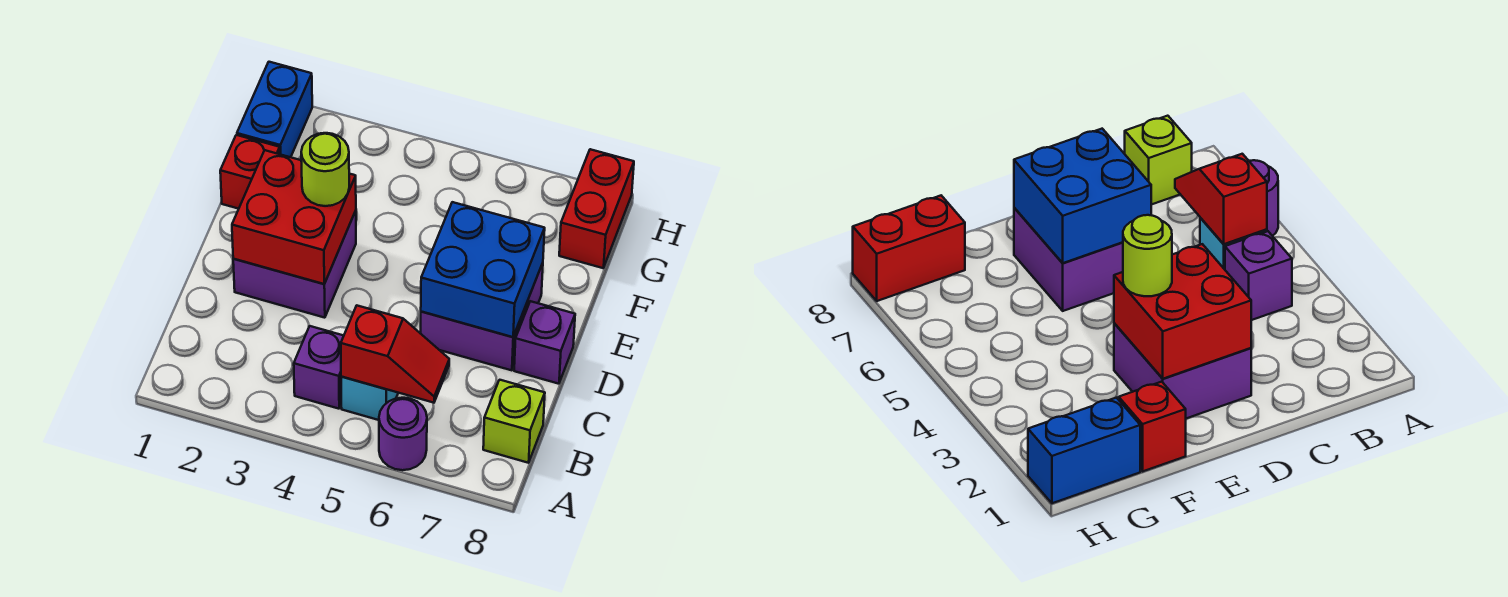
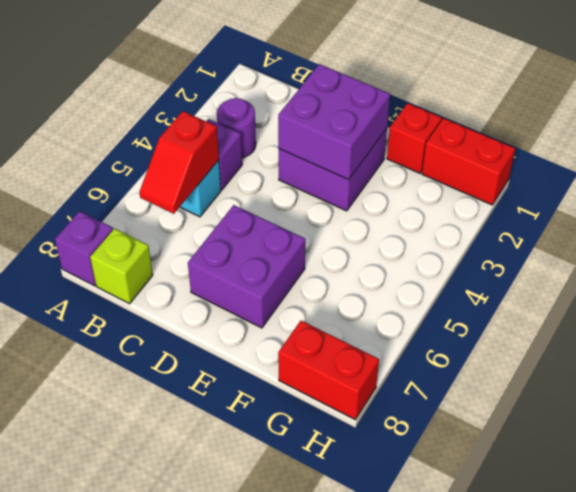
purple round brick A6 level 1 -> purple round brick B3 level 1
red brick D2:E3 level 2 -> purple brick D2:E3 level 2
blue brick D6:E7 level 2 -> none
purple brick D8 level 1 -> purple brick A8 level 1
lime round brick E3 level 3 -> none
blue brick G1:H1 level 1 -> red brick G1:H1 level 1

